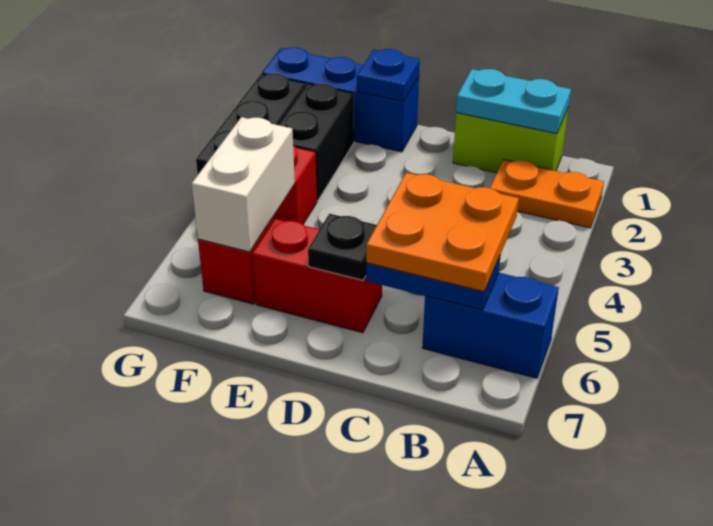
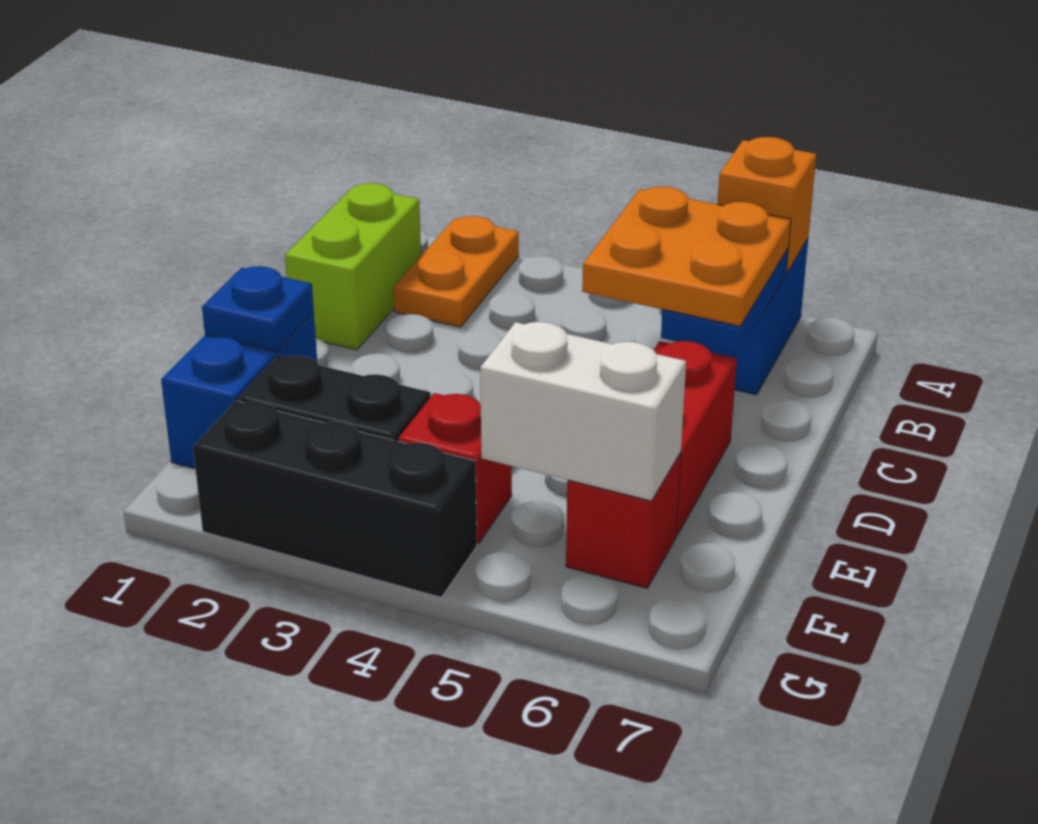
none -> orange brick A6 level 2
cyan plate B1:C1 level 2 -> none
black plate D6 level 2 -> none
blue brick E1:G1 level 1 -> blue brick E1:F1 level 1

